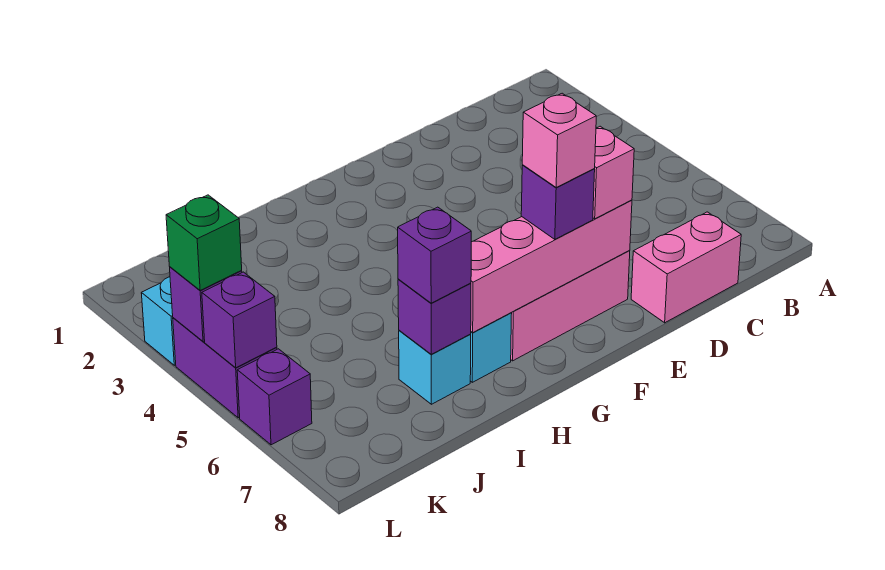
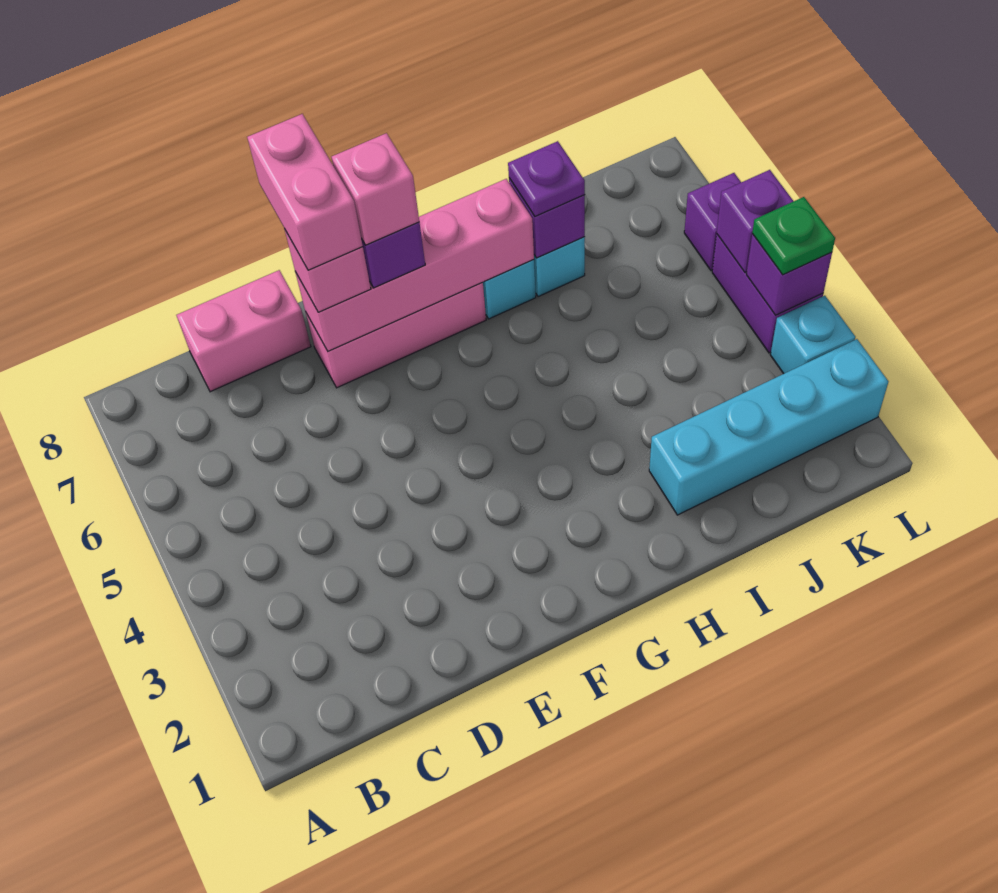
none -> pink brick E7:E8 level 4
none -> cyan brick I2:L2 level 1
purple brick I7 level 3 -> purple plate I7 level 3
green brick L4 level 3 -> green plate L4 level 3

